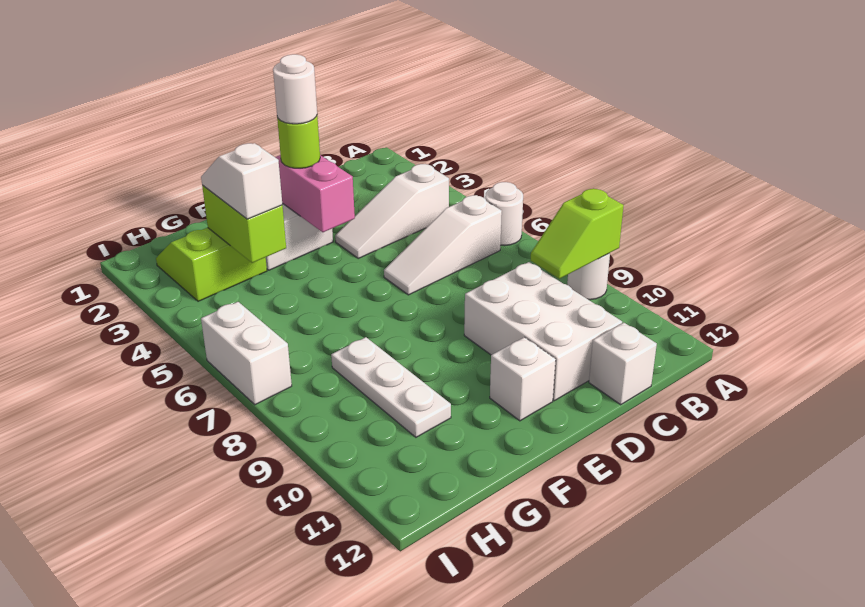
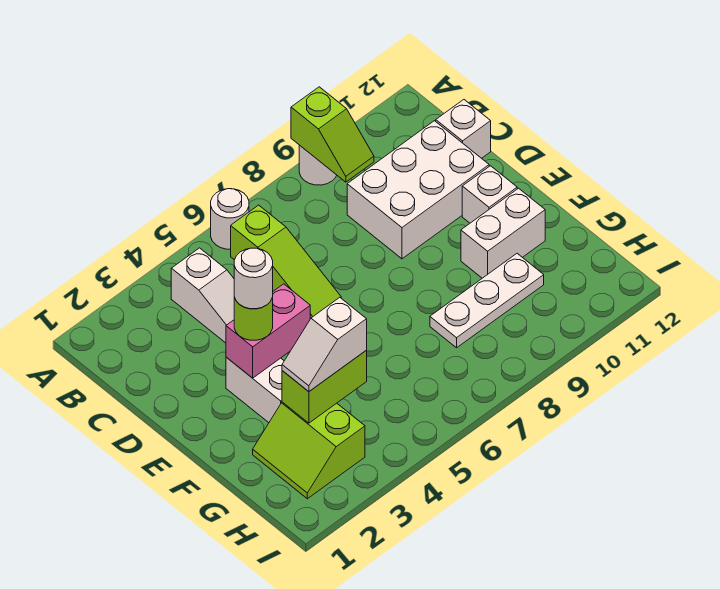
white slope B6:D6 level 1 top B -> lime slope B6:D6 level 1 top B
white brick I6:I7 level 1 -> white brick F10:F11 level 1

